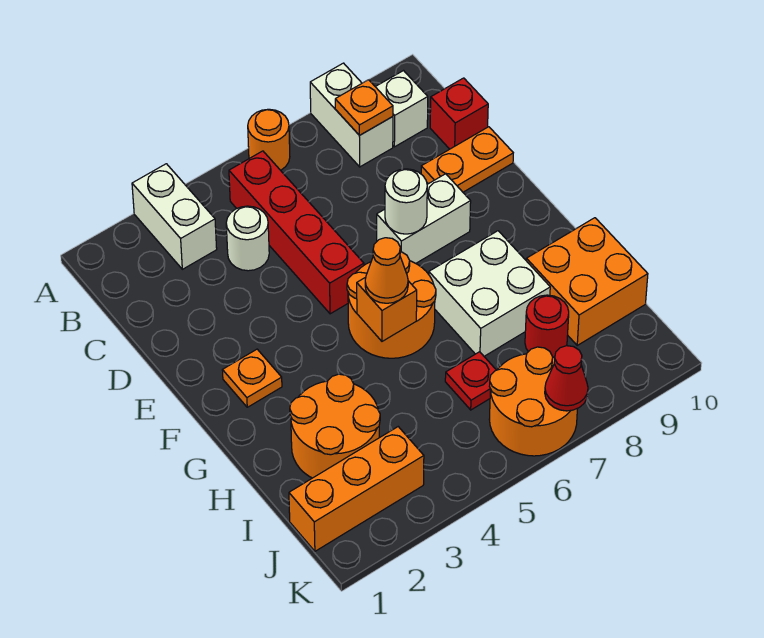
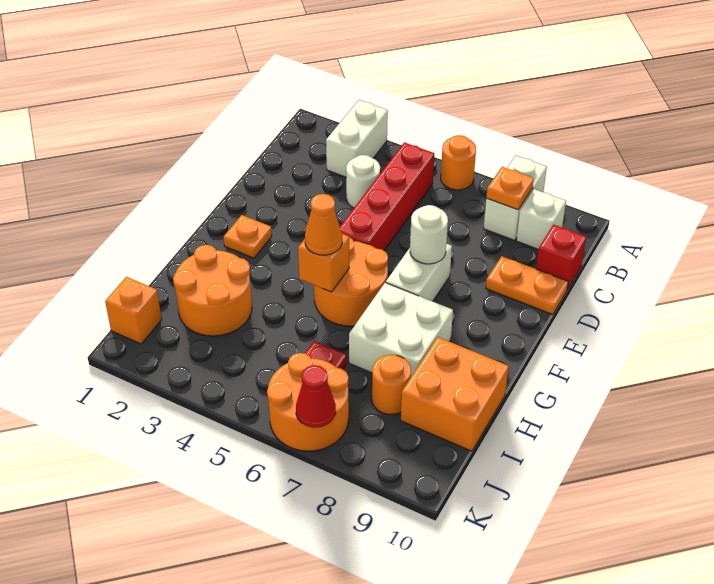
white brick E7:E8 level 1 -> white brick E7:F7 level 1
red round brick I8 level 1 -> orange round brick I8 level 1
orange brick J1:J3 level 1 -> orange brick J1 level 1

